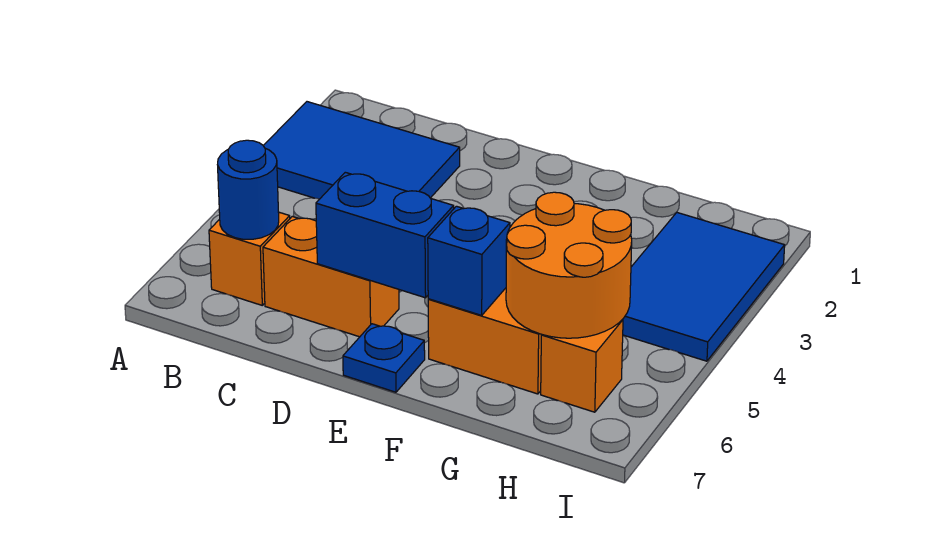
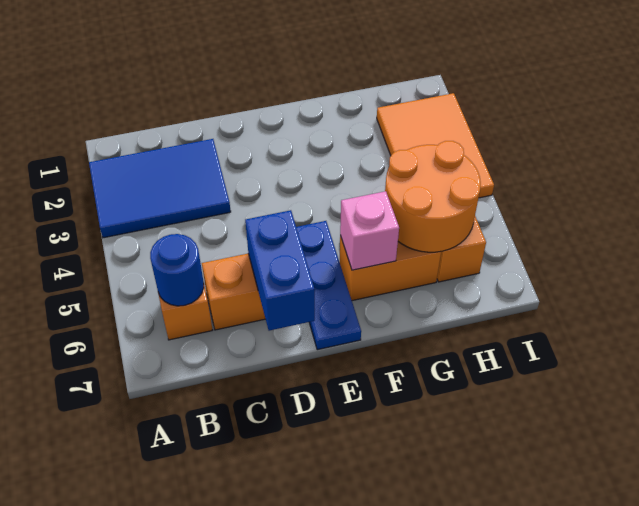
blue brick D6:E6 level 2 -> blue brick D6:D7 level 2
blue plate E7 level 1 -> blue plate E5:E7 level 1
blue brick F6 level 2 -> pink brick F6 level 2
blue tile H2:I4 level 1 -> orange tile H2:I4 level 1

